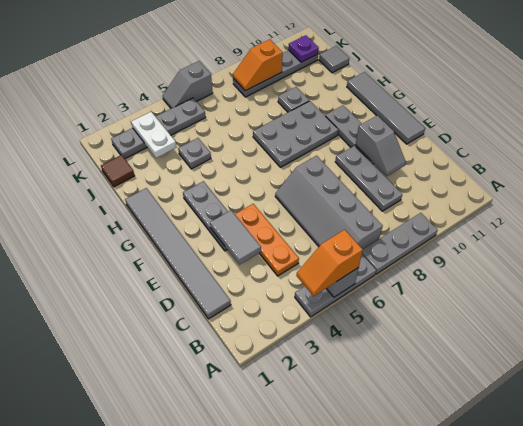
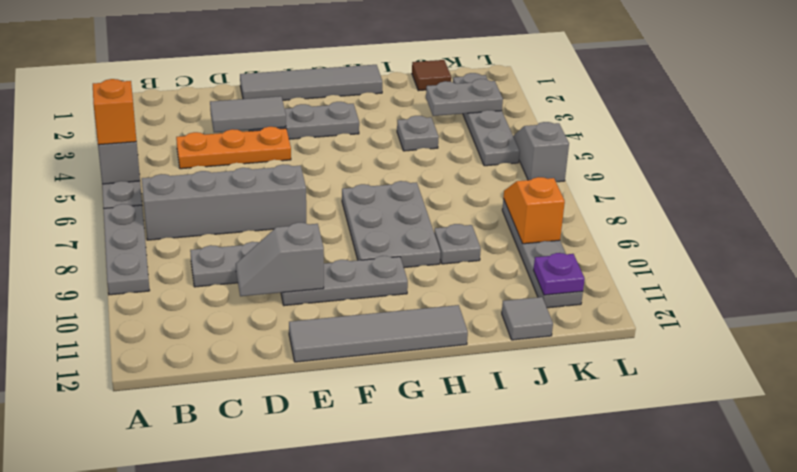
grey tile C1:H1 level 1 -> grey tile E1:H1 level 1
white plate J3:K3 level 2 -> grey plate J3:K3 level 2

